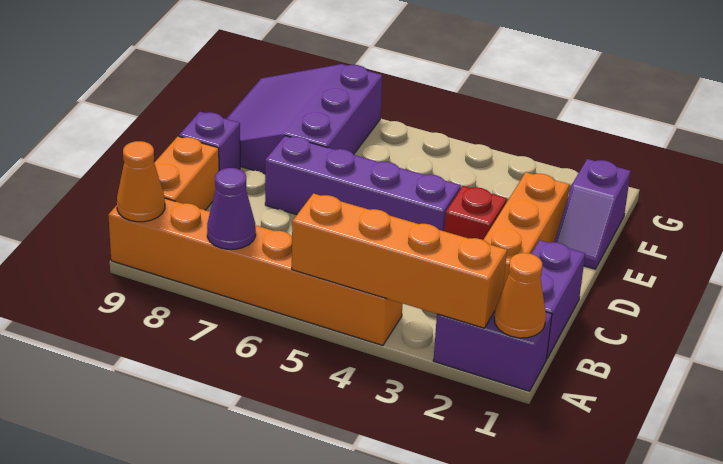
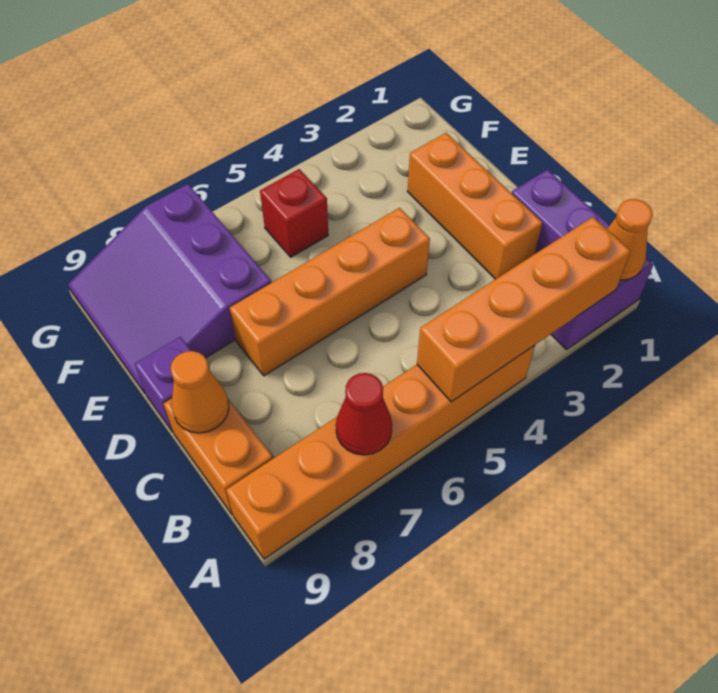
purple cone A7 level 2 -> red cone A7 level 2
orange cone A9 level 2 -> orange cone C9 level 2
red brick D3 level 1 -> red brick F5 level 1
purple brick D4:D7 level 1 -> orange brick D4:D7 level 1
purple slope E1:F1 level 1 top F -> none

